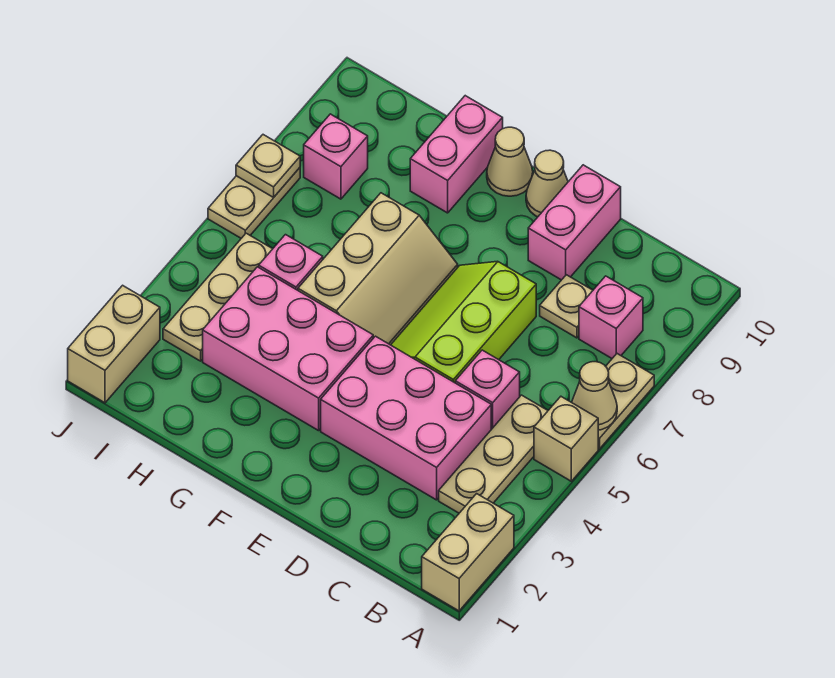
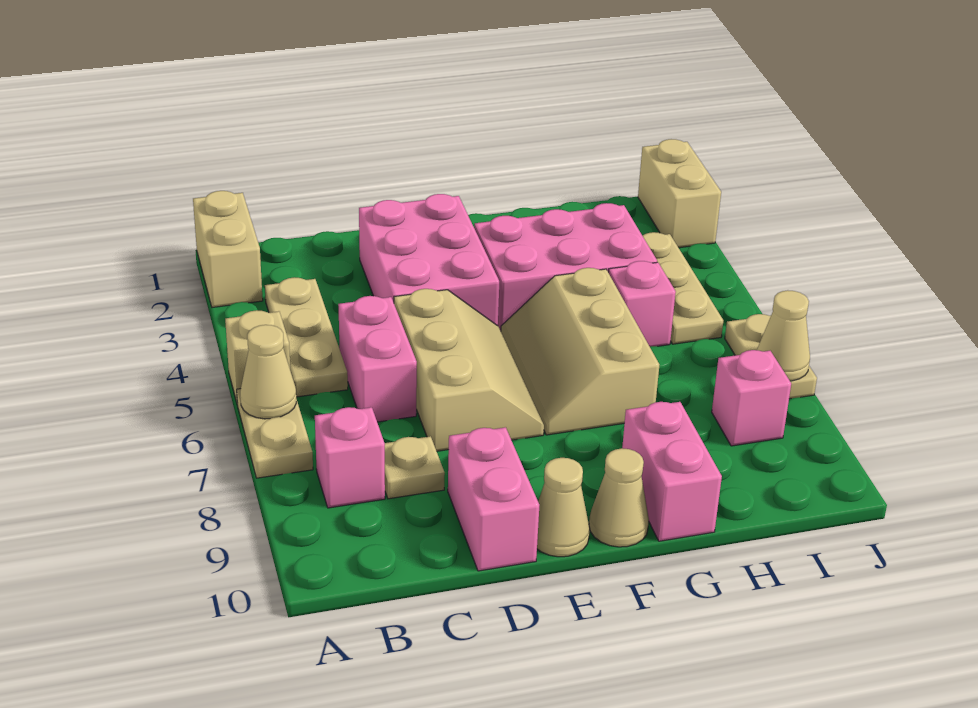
pink brick C3:E4 level 1 -> pink brick D2:E4 level 1
pink brick C5 level 1 -> pink brick C5:C6 level 1
lime slope D5:E7 level 1 top D -> tan slope D5:E7 level 1 top D
tan plate J7 level 2 -> tan cone J7 level 2

